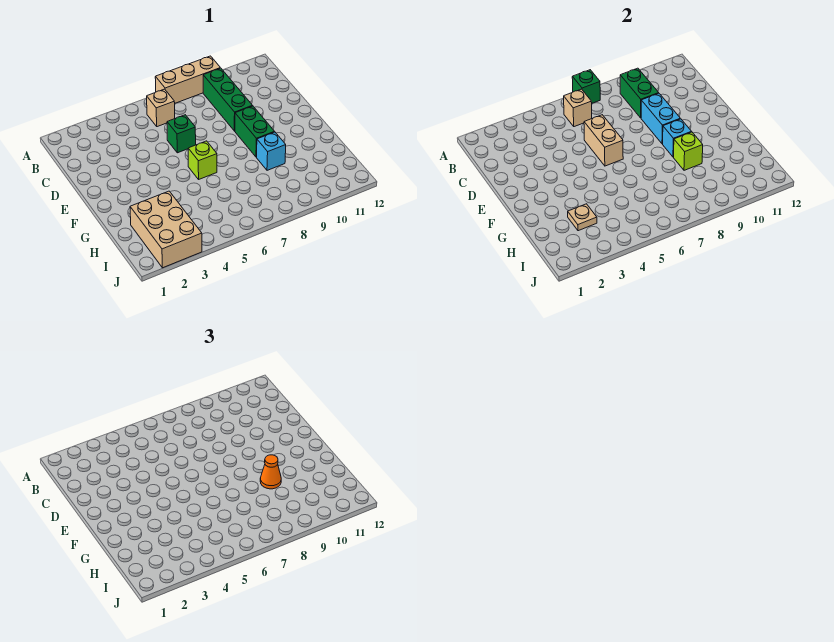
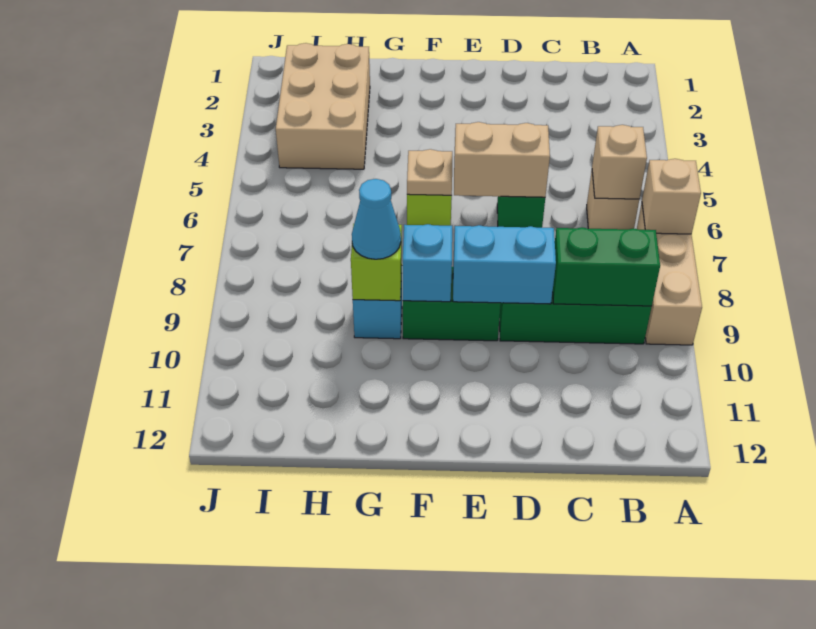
green brick A7 level 2 -> tan brick A7 level 2
orange cone G9 level 3 -> cyan cone G9 level 3
tan brick H2:J3 level 1 -> tan brick H2:I4 level 1
tan plate H3 level 2 -> tan plate F6 level 2

